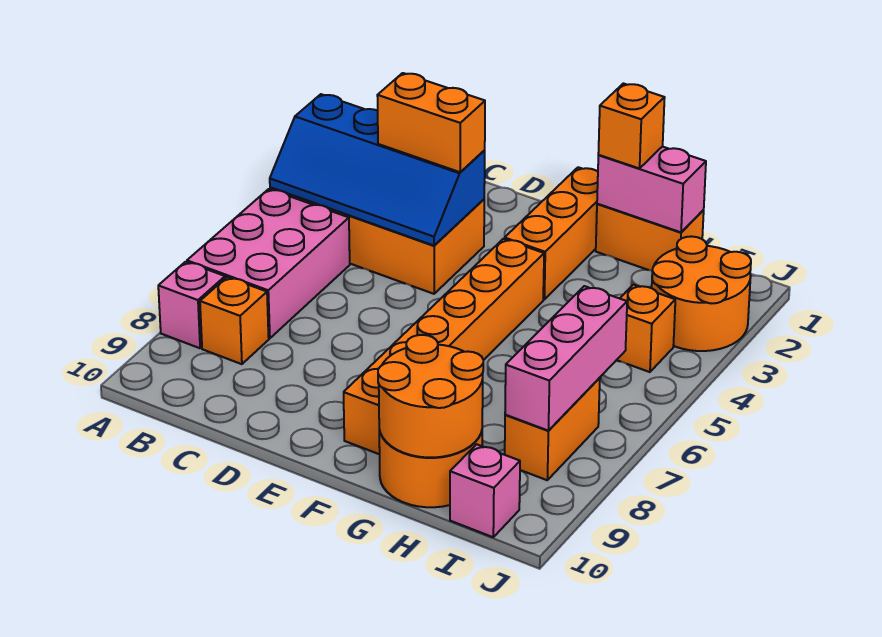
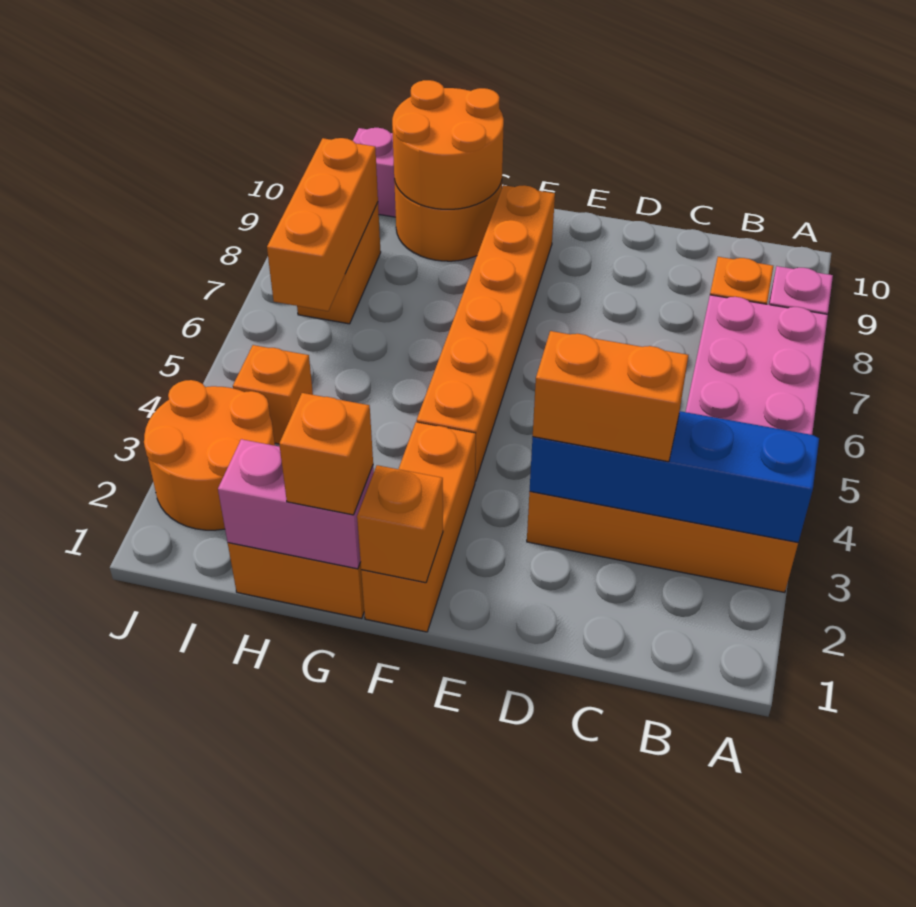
none -> orange brick F1 level 2
pink brick I6:I8 level 2 -> orange brick I6:I8 level 2

